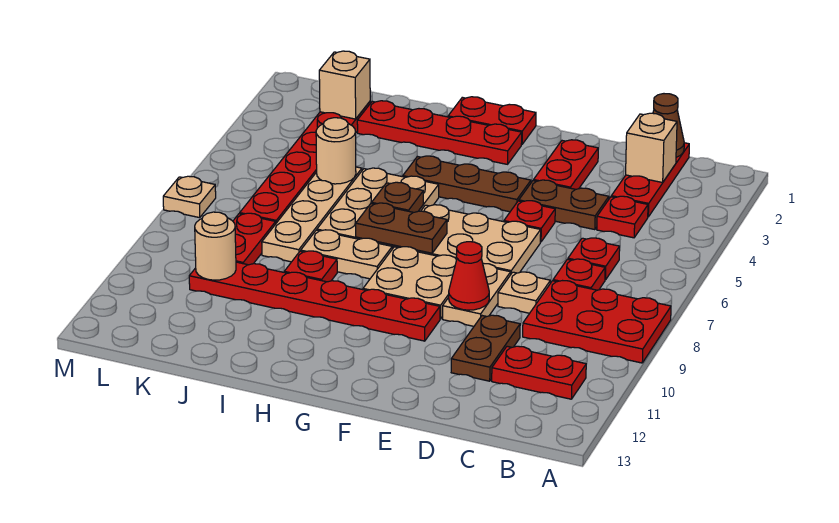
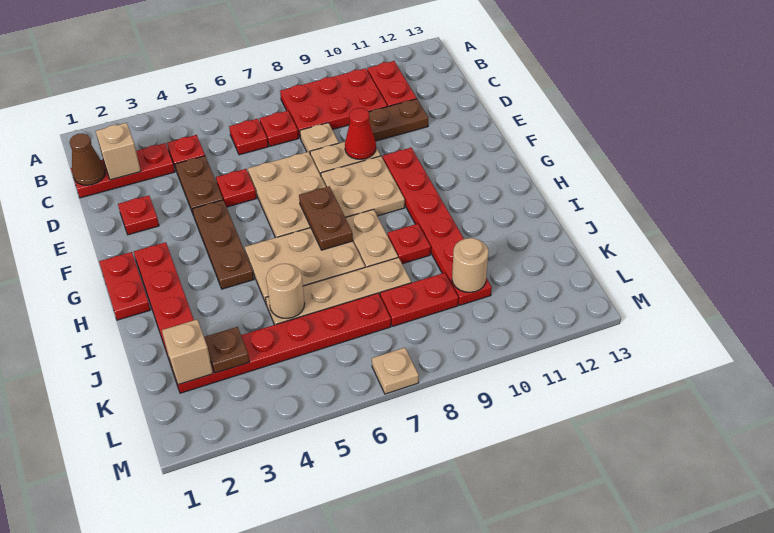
red plate A8:C9 level 1 -> red plate B8:C10 level 1
red plate E2:E3 level 1 -> red plate E2 level 1
brown plate H6 level 2 -> brown plate K3 level 2

